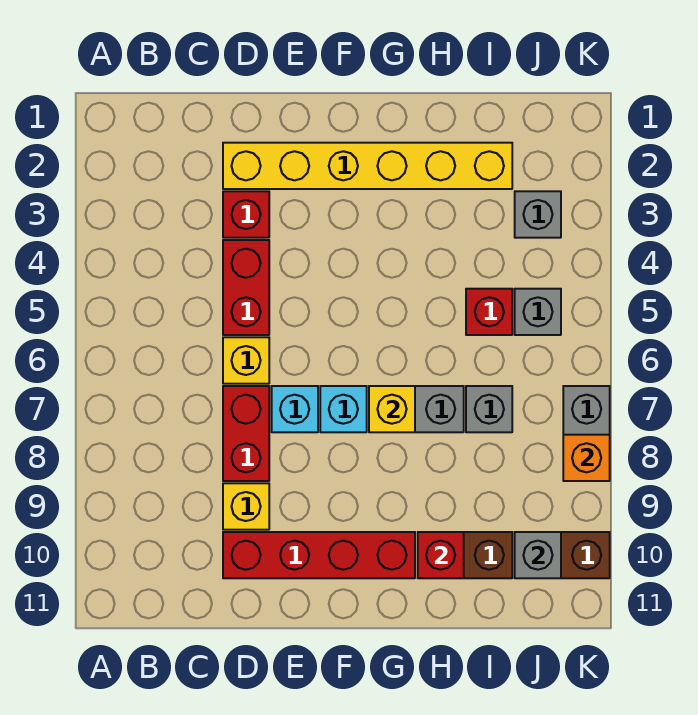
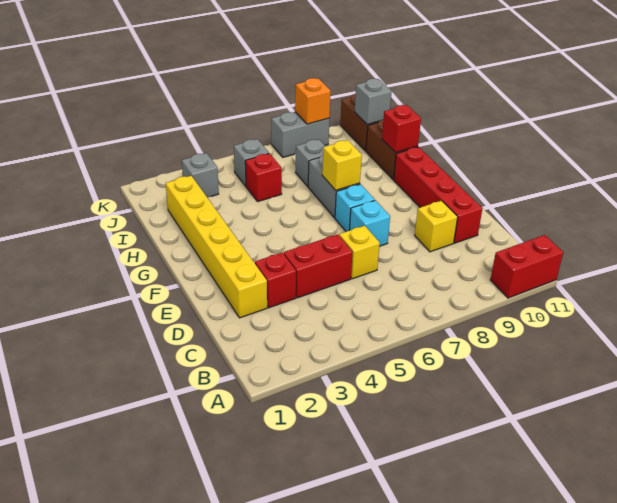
red brick D7:D8 level 1 -> red brick A10:A11 level 1

